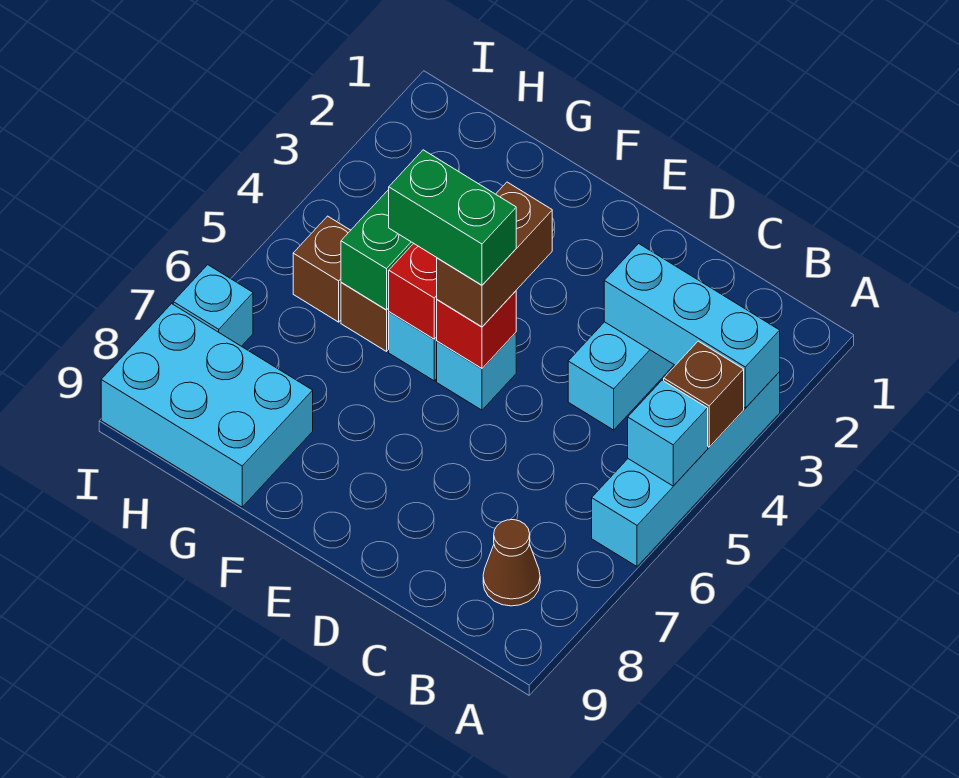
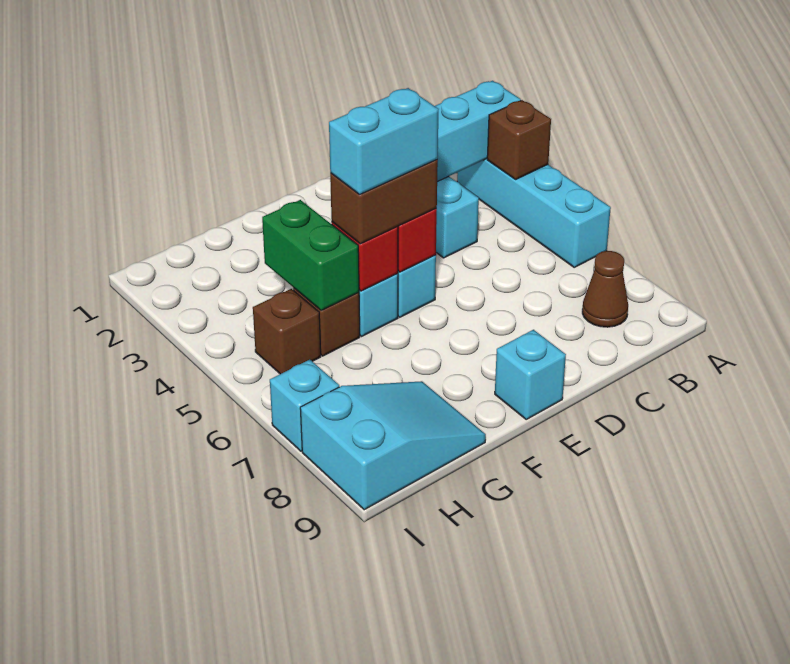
cyan brick A5 level 2 -> cyan brick E9 level 1
brown brick E4:E5 level 3 -> brown brick E5:F5 level 3
green brick E5:F5 level 4 -> cyan brick E5:F5 level 4
cyan brick G8:I9 level 1 -> cyan slope G8:I9 level 1 top I

